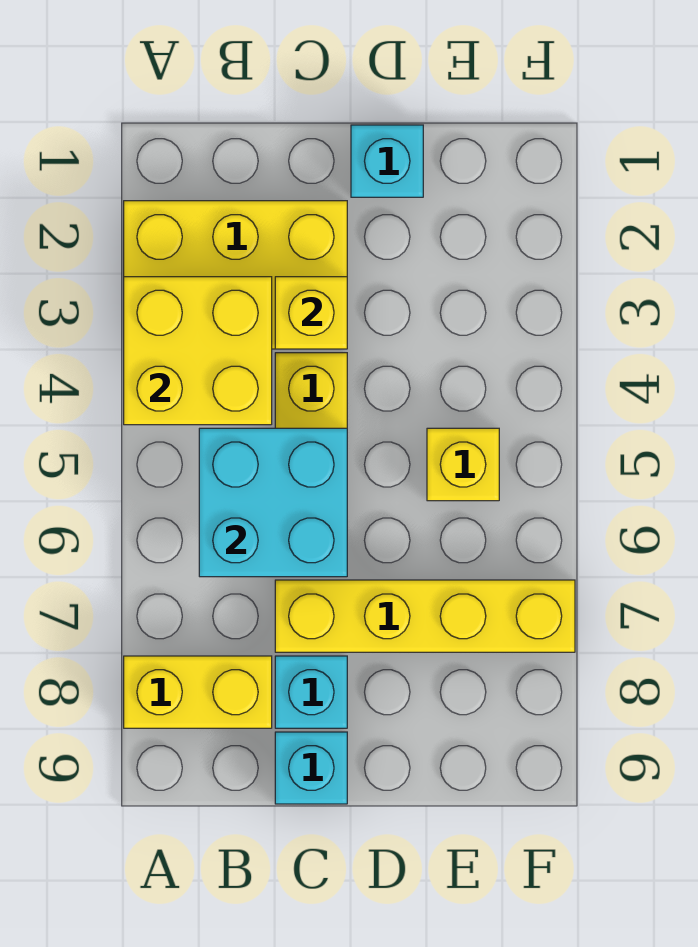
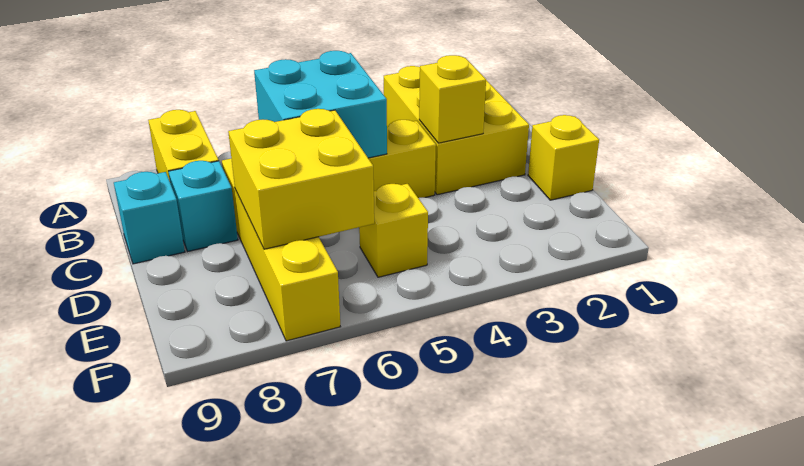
yellow brick A3:B4 level 2 -> yellow brick D6:E7 level 2
cyan brick D1 level 1 -> yellow brick D1 level 1

